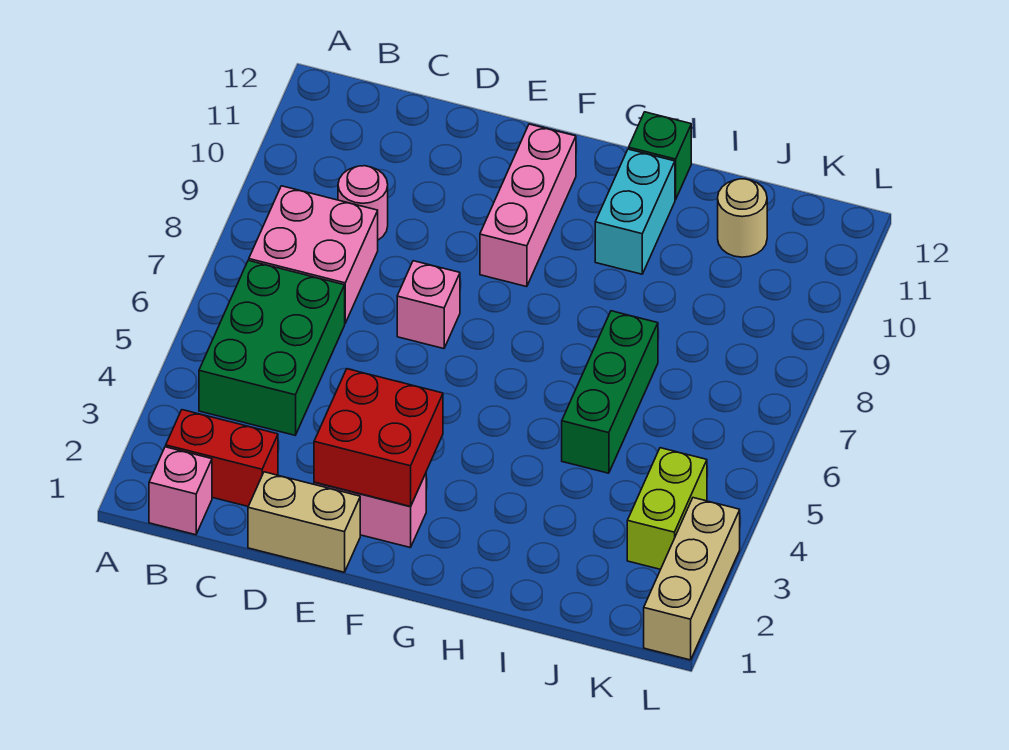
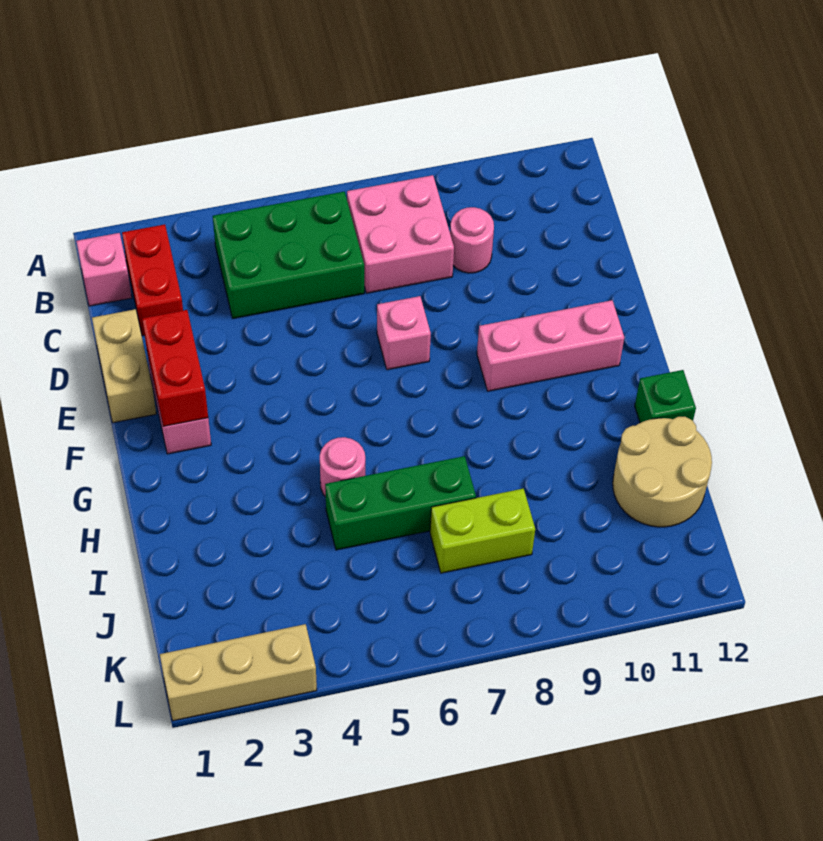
red brick E2:F3 level 2 -> red brick E2:F2 level 2
none -> pink round brick H5 level 1
cyan brick H10:H11 level 1 -> none
tan round brick J11 level 1 -> tan round brick I11:J12 level 1
lime brick K3:K4 level 1 -> lime brick J7:J8 level 1

